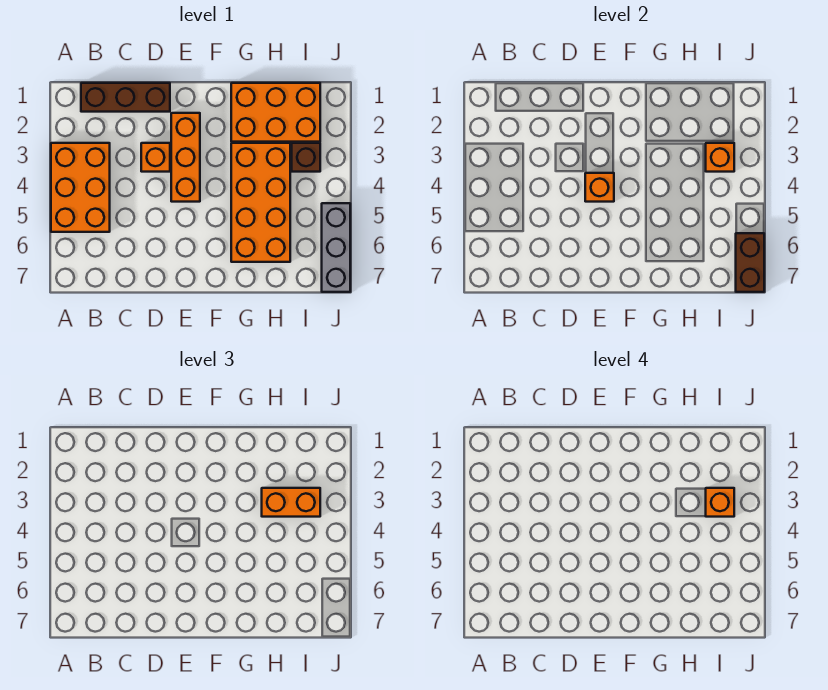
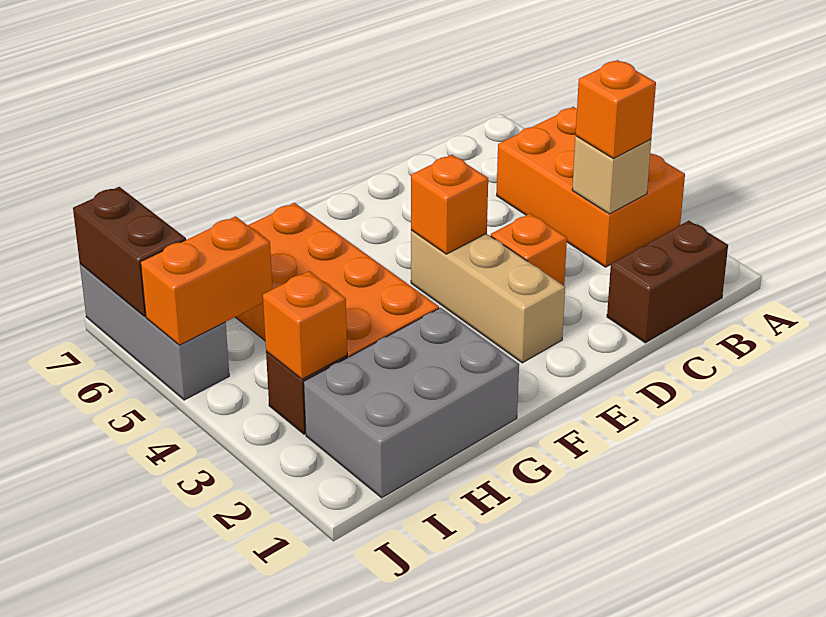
brown brick B1:D1 level 1 -> brown brick B1:C1 level 1
none -> tan brick B3 level 2
orange brick E2:E4 level 1 -> tan brick E2:E4 level 1
orange brick G1:I2 level 1 -> grey brick G1:I2 level 1
orange brick H3:I3 level 3 -> orange brick I5:J5 level 2
orange brick I3 level 4 -> orange brick B3 level 3

